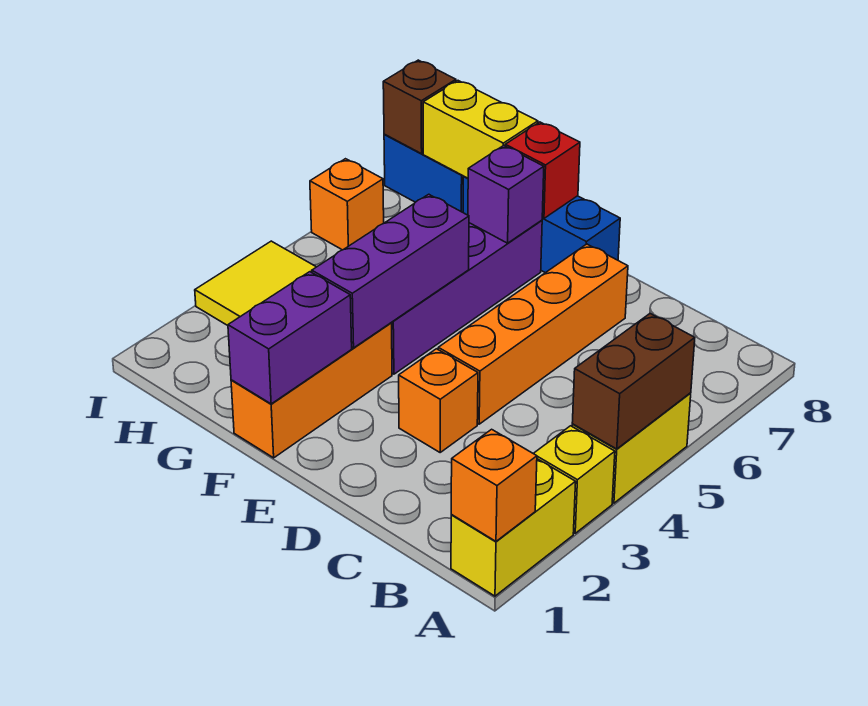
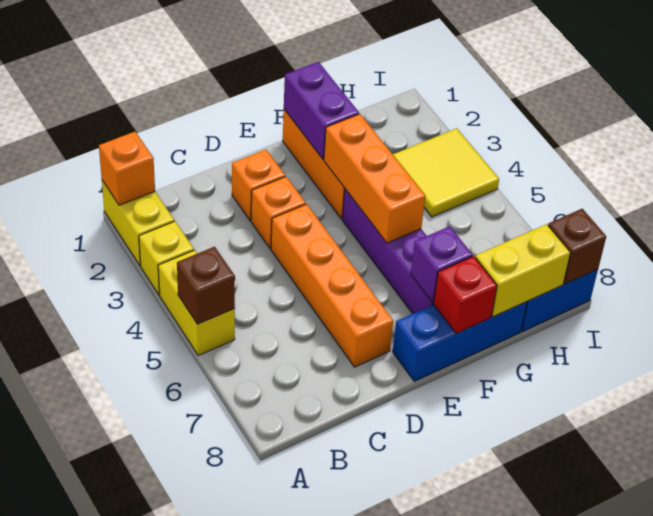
brown brick A4:A5 level 2 -> brown brick A5 level 2
purple brick F3:F5 level 2 -> orange brick F3:F5 level 2
orange brick I6 level 1 -> orange brick D2 level 1

